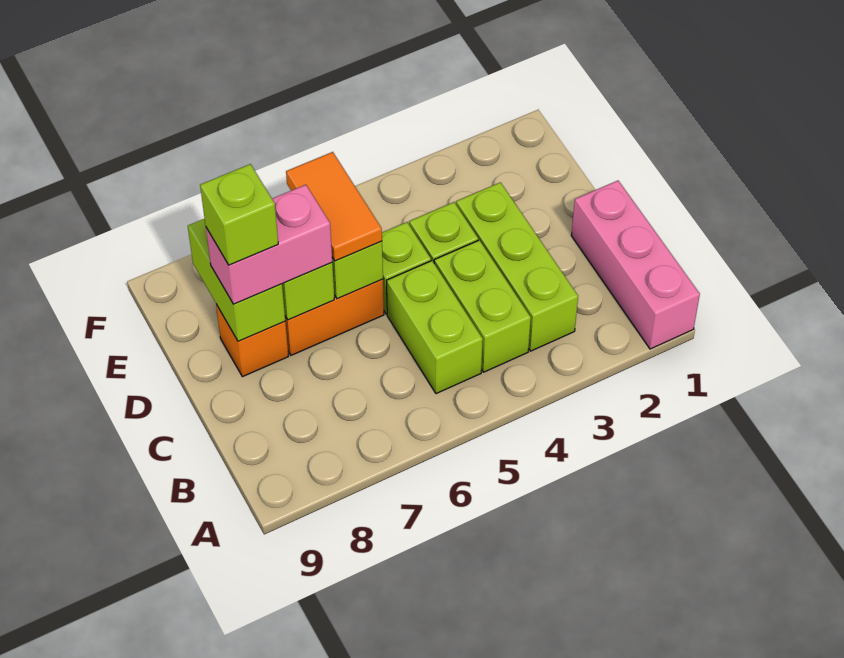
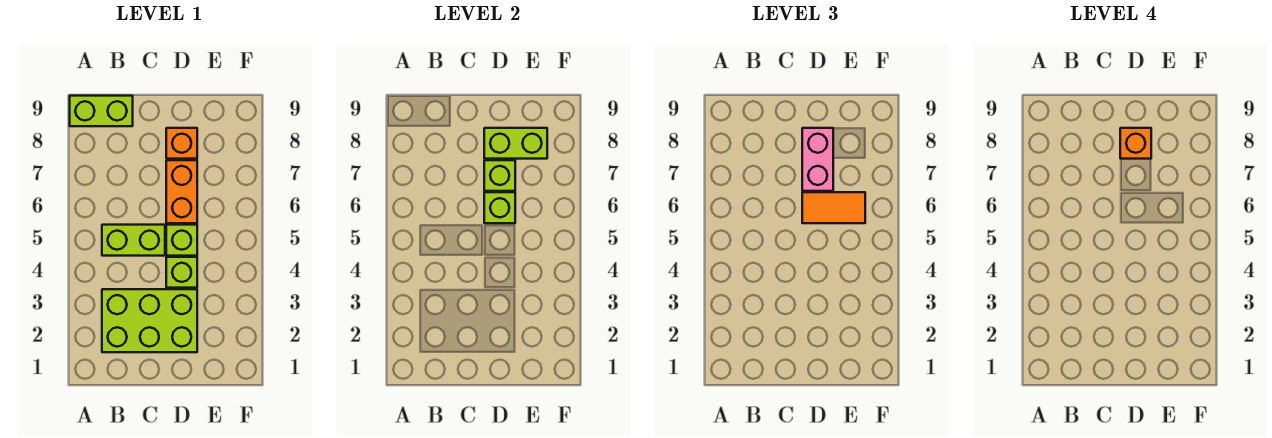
pink brick A1:C1 level 1 -> none
lime brick B3:D3 level 1 -> lime brick B2:D3 level 1
lime brick B4:C4 level 1 -> lime brick A9:B9 level 1
lime brick D8 level 4 -> orange brick D8 level 4

